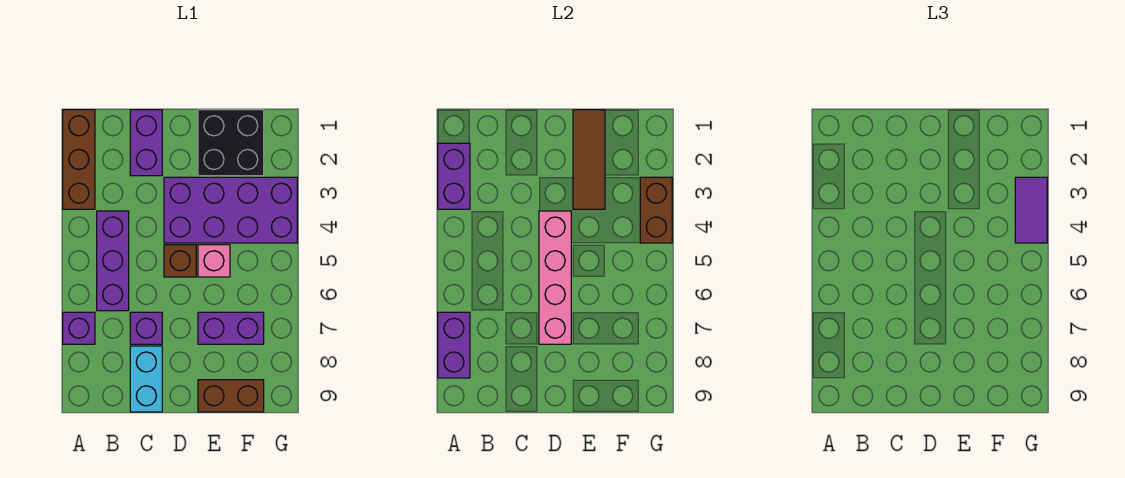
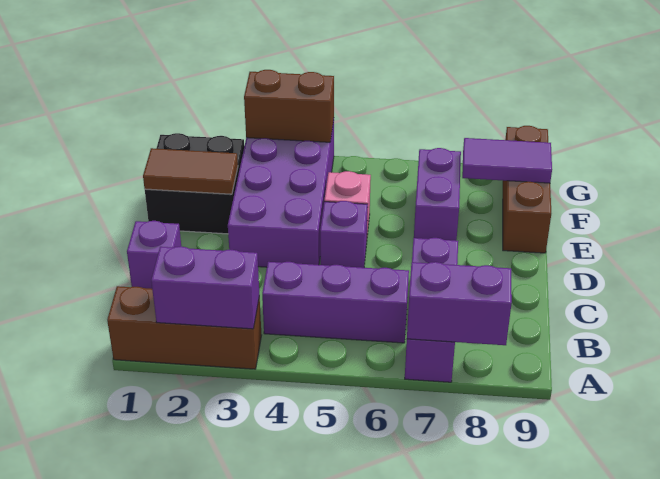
purple brick C1:C2 level 1 -> purple brick C1 level 1
cyan brick C8:C9 level 1 -> none
pink brick D4:D7 level 2 -> none
brown brick D5 level 1 -> purple brick D5 level 1
brown tile E1:E3 level 2 -> brown tile E1:E2 level 2
brown brick E9:F9 level 1 -> brown brick E9:G9 level 1
purple tile G3:G4 level 3 -> purple tile F8:F9 level 2

